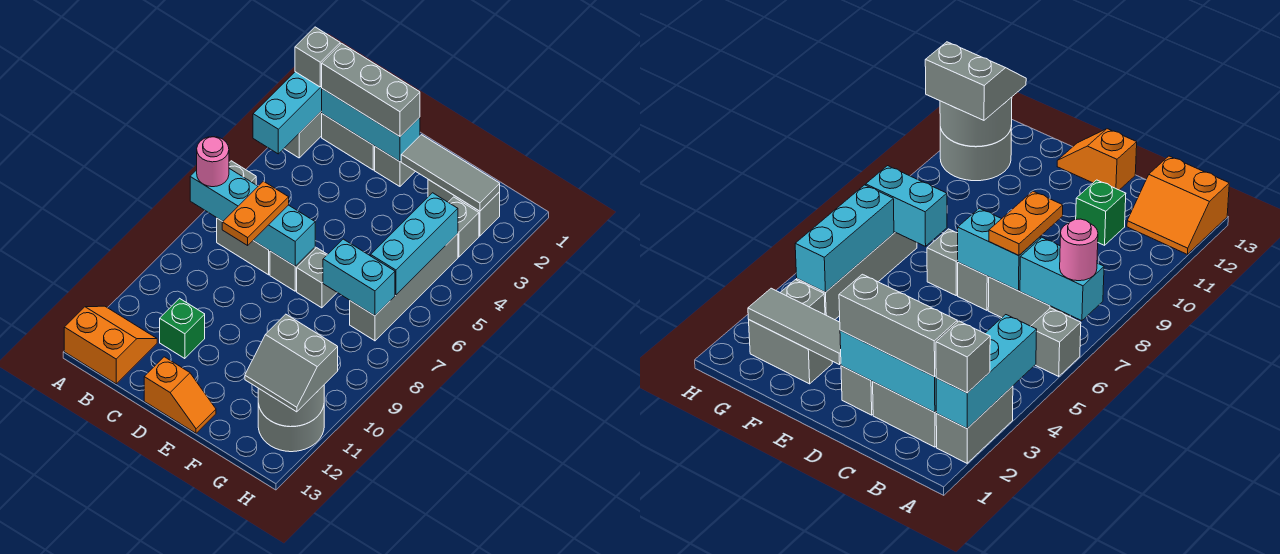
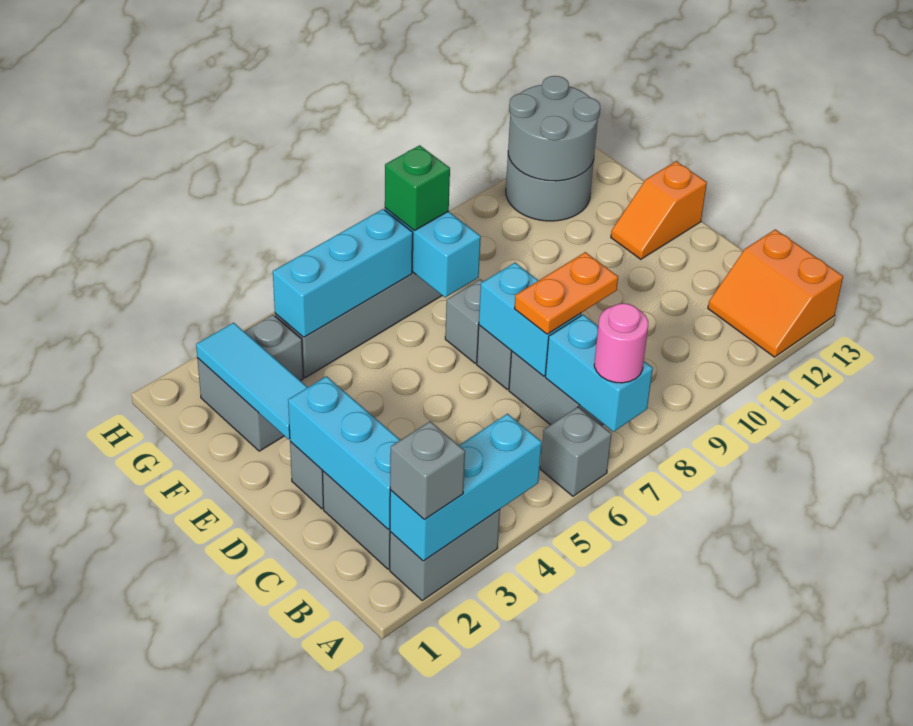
grey brick B2:D2 level 3 -> none
green brick C11 level 1 -> green brick G7 level 3
orange slope D13:E13 level 1 top D -> orange slope E12:E13 level 1 top 13
grey tile E2:G2 level 2 -> cyan tile E2:G2 level 2
grey slope G11:H12 level 3 top 11 -> none

